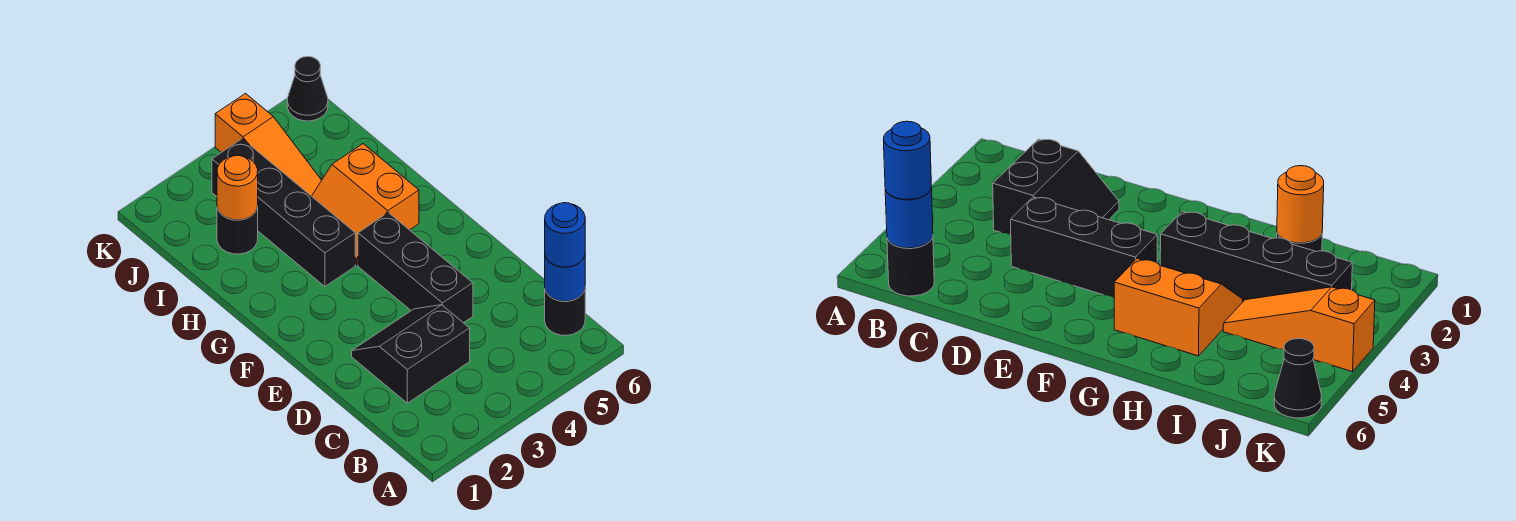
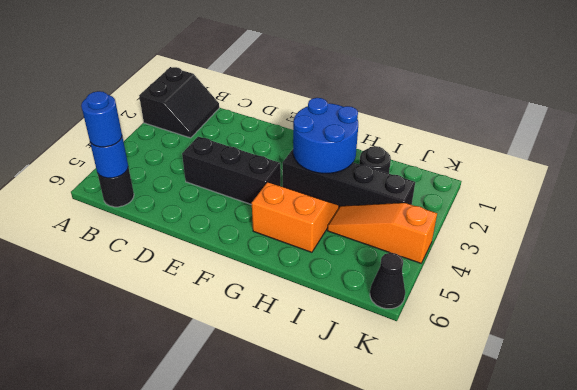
black slope C2:D3 level 1 top C -> black slope A1:B2 level 1 top A
none -> blue round brick G2:H3 level 2
orange round brick I2 level 2 -> none

